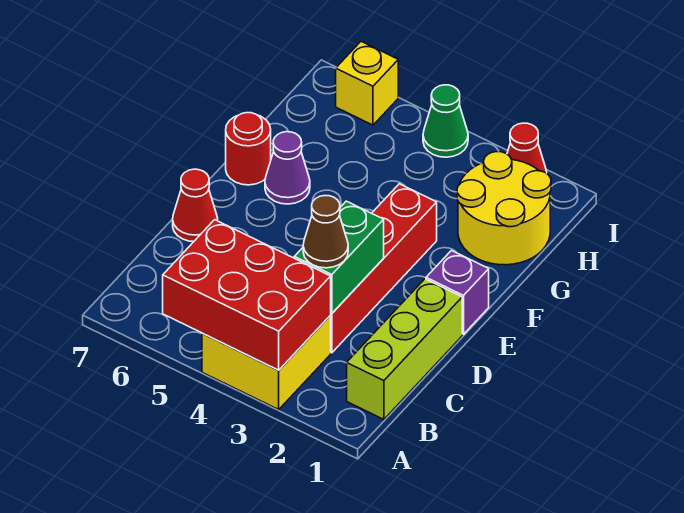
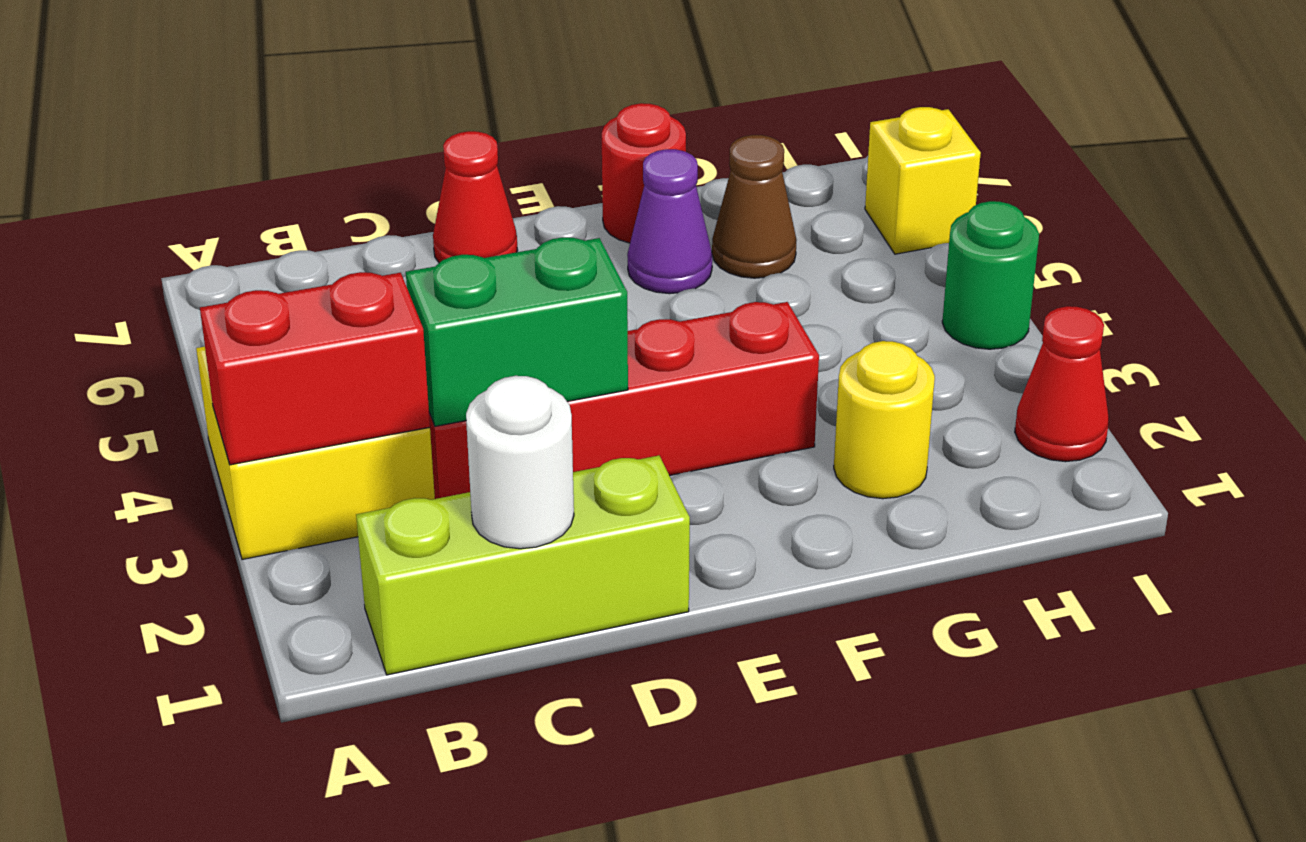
red brick A3:B5 level 2 -> red brick A3:B3 level 2
none -> white round brick C1 level 2
brown cone C3 level 3 -> brown cone G6 level 1
purple brick E1 level 1 -> none
yellow round brick G1:H2 level 1 -> yellow round brick G2 level 1
green cone I4 level 1 -> green round brick I4 level 1

